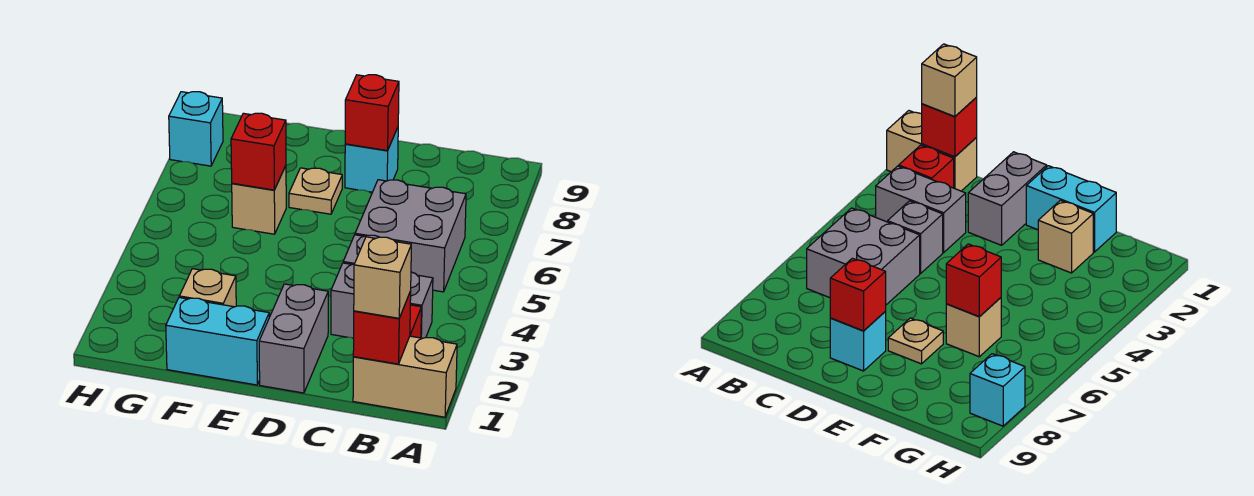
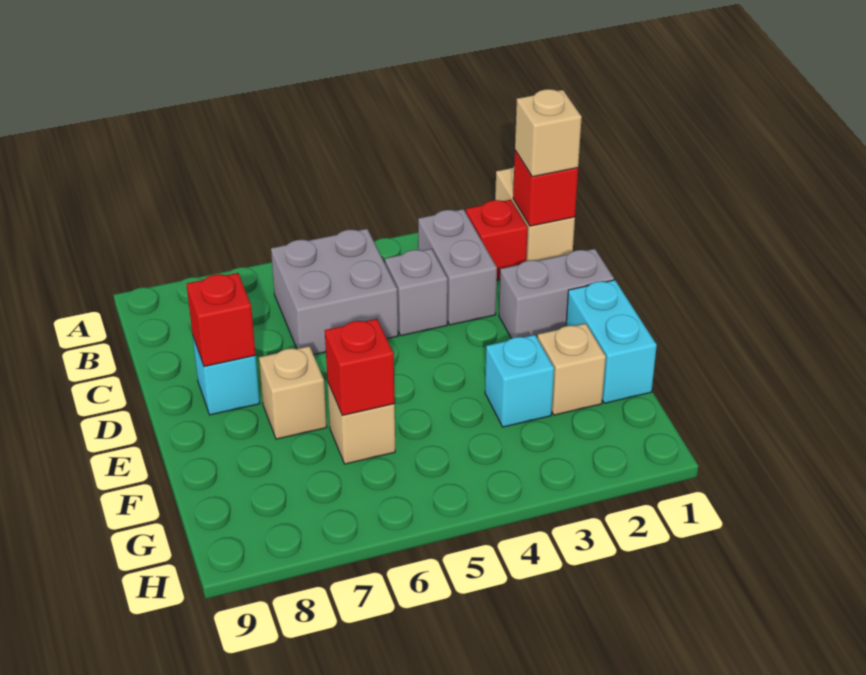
tan plate E7 level 1 -> tan brick E7 level 1
cyan brick H8 level 1 -> cyan brick F3 level 1

